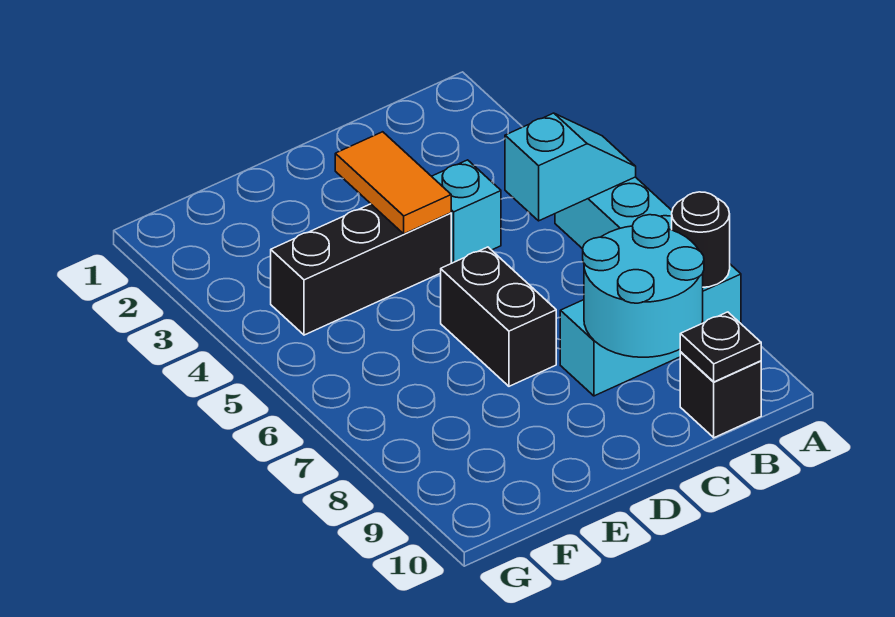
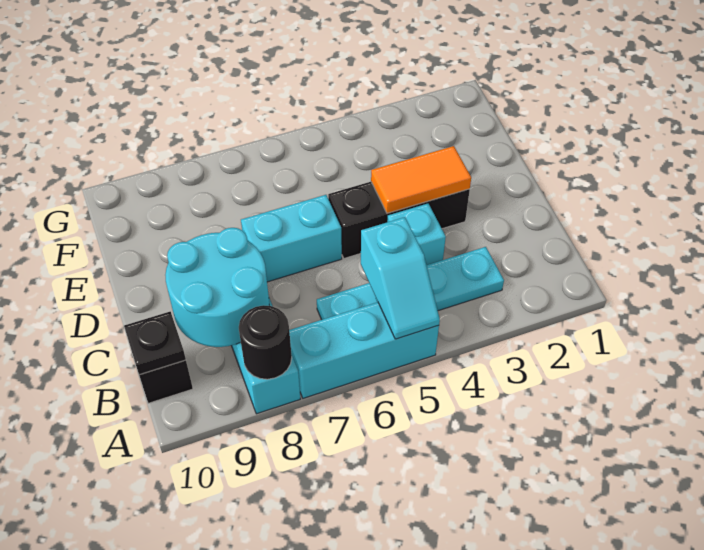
none -> cyan plate B3:B6 level 1
black brick D4:F4 level 1 -> black brick D3:D5 level 1
black brick D6:D7 level 1 -> cyan brick D6:D7 level 1

